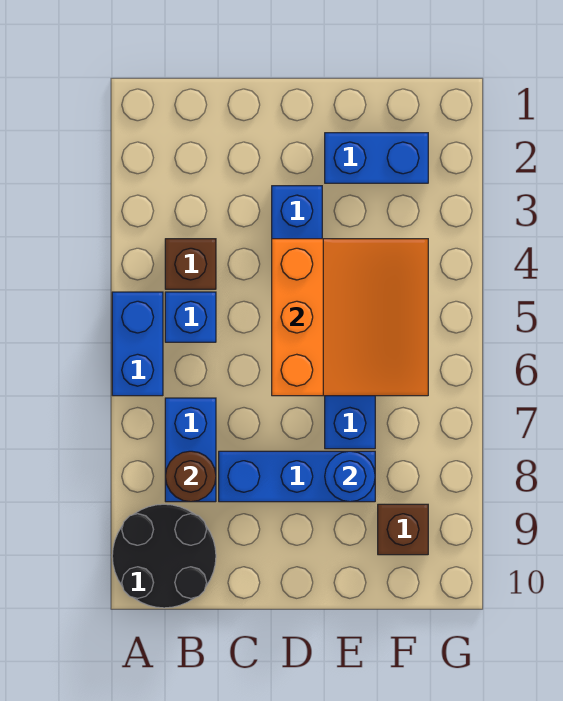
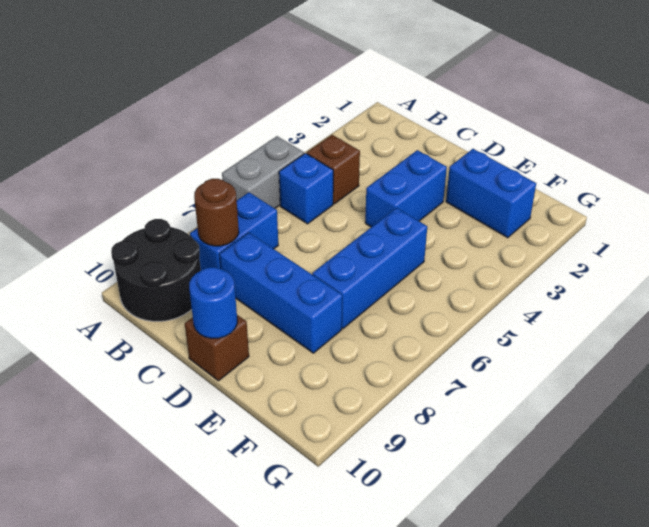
blue brick A5:A6 level 1 -> grey brick A5:A6 level 1
orange slope D4:F6 level 2 top D -> none
blue round brick E8 level 2 -> blue round brick D10 level 2
brown brick F9 level 1 -> brown brick D10 level 1

